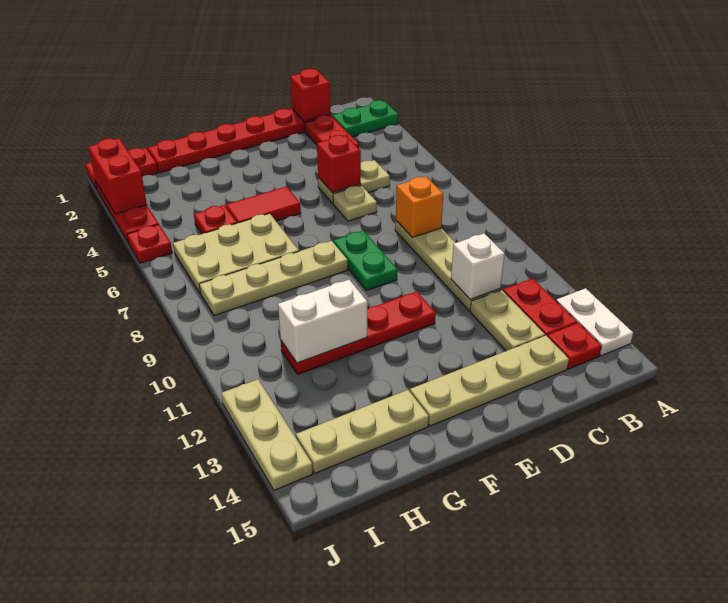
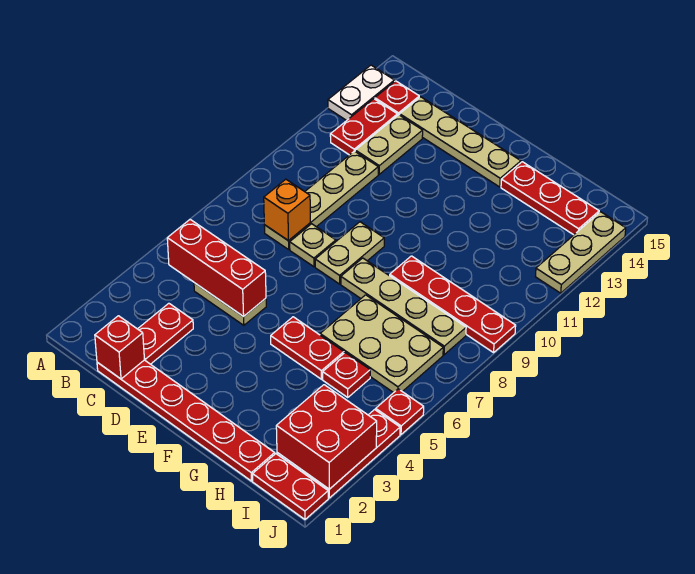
green plate A2:B2 level 1 -> none
white brick C11 level 2 -> none
red brick D5 level 2 -> red brick B5:D5 level 2
tan plate D6 level 1 -> tan plate D8 level 1
green plate E8:E9 level 1 -> tan plate E8:E9 level 1
red plate E11:H11 level 1 -> red plate G9:J9 level 1
red tile F5:G5 level 1 -> red plate F5:G5 level 1
white brick G11:H11 level 2 -> none
tan plate G14:I14 level 1 -> red plate G14:I14 level 1
red brick J2:J3 level 2 -> red brick I2:J3 level 2

